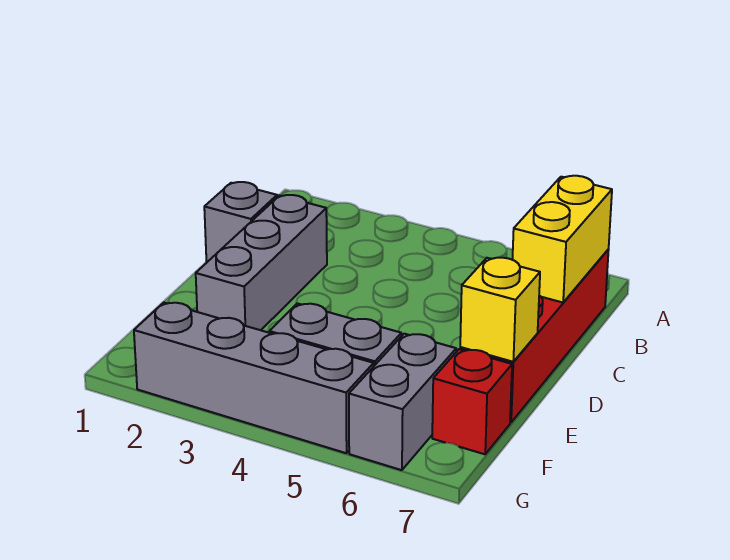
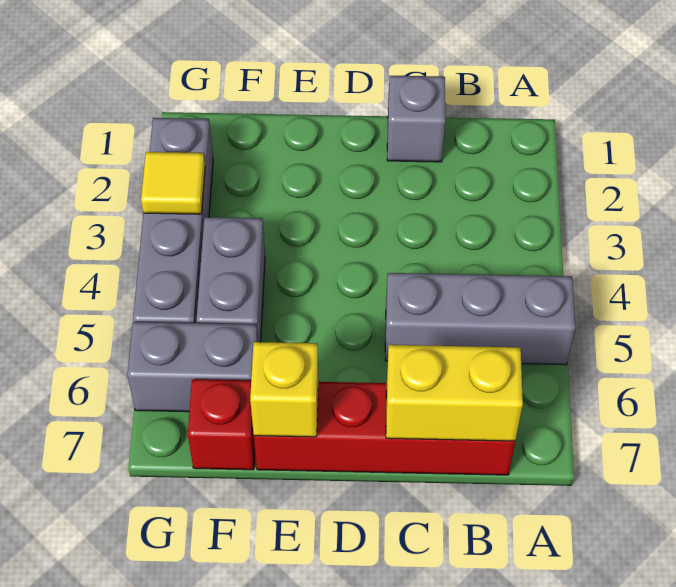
grey brick C2:E2 level 1 -> grey brick A5:C5 level 1
none -> yellow tile G3 level 2

